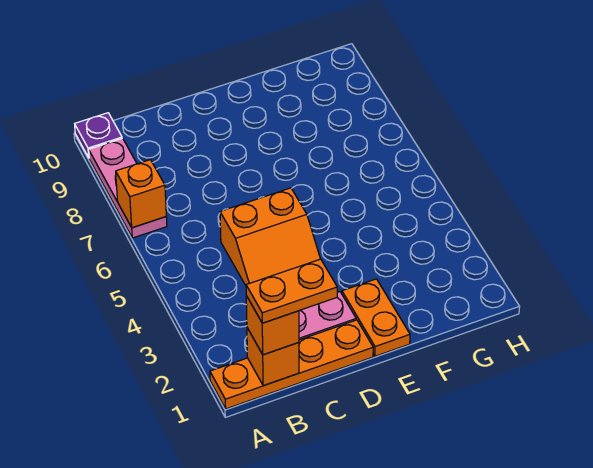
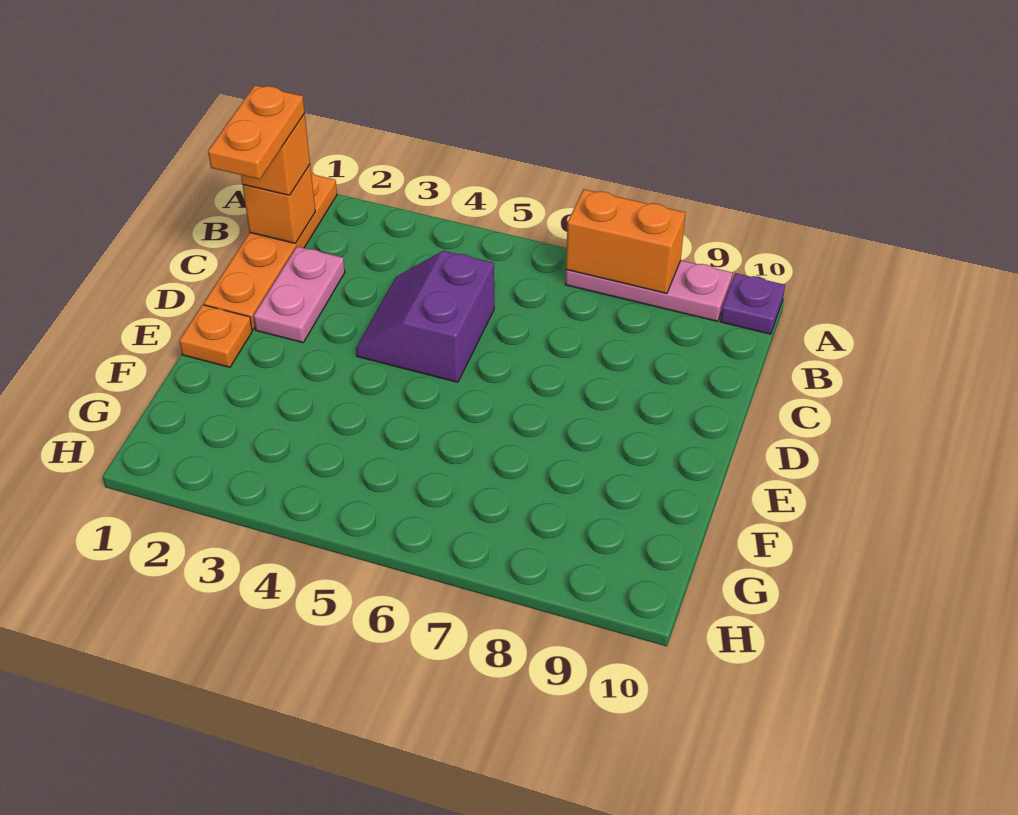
orange brick A7 level 2 -> orange brick A7:A8 level 2
orange slope C4:D5 level 1 top 5 -> purple slope C4:D5 level 1 top 5
orange plate E1:E2 level 1 -> orange plate E1 level 1

